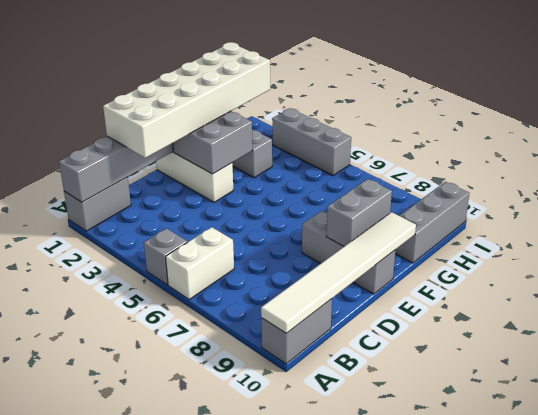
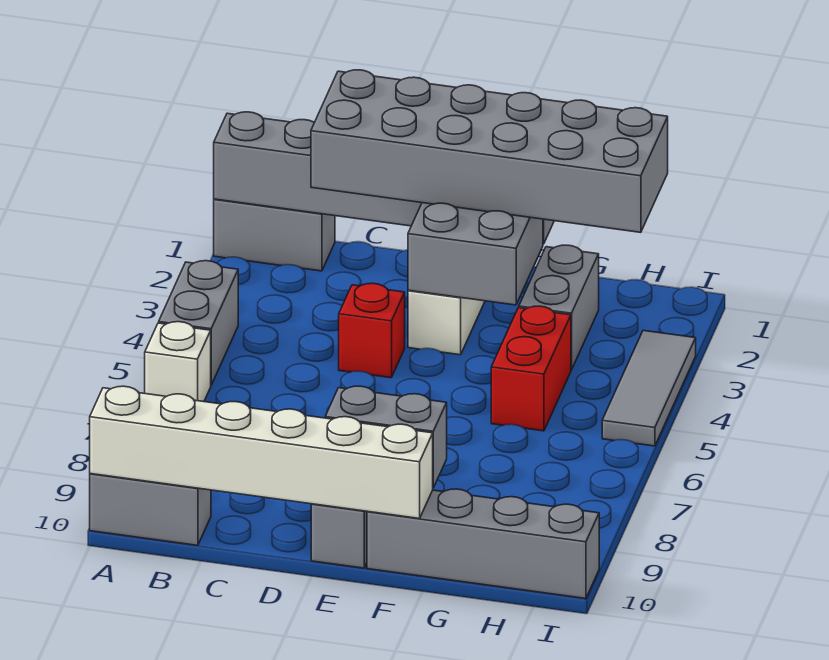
grey brick A5 level 1 -> grey brick A4:A5 level 1
white brick A6:B6 level 1 -> white brick A6 level 1
white tile A10:F10 level 2 -> white brick A10:F10 level 2
white brick C1:H2 level 3 -> grey brick C1:H2 level 3
none -> red brick D4 level 1
none -> red brick G4:G5 level 1
grey brick G10:I10 level 1 -> grey brick F10:I10 level 1
grey brick I3:I5 level 1 -> grey tile I3:I5 level 1

